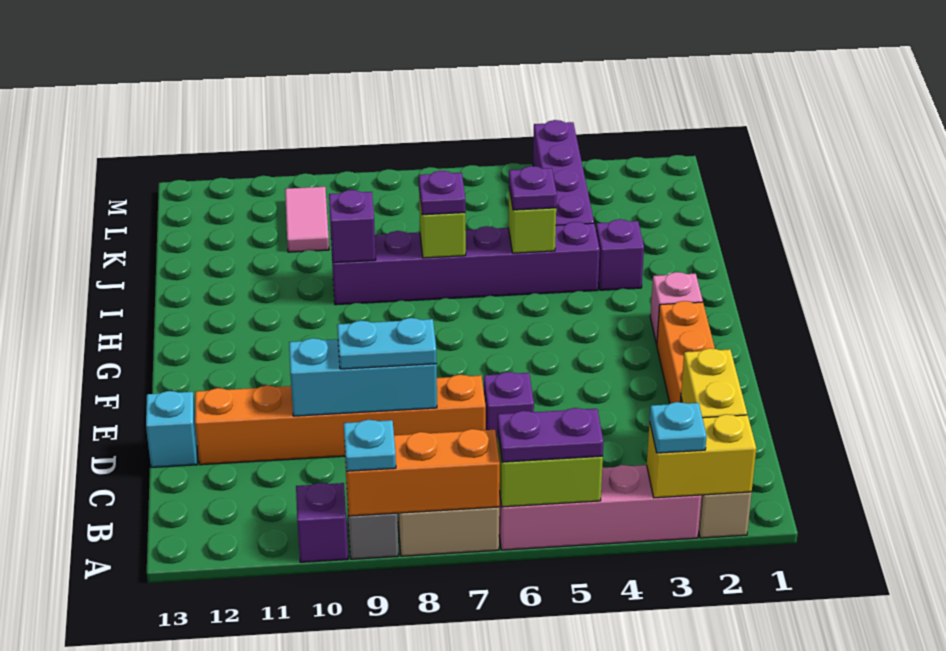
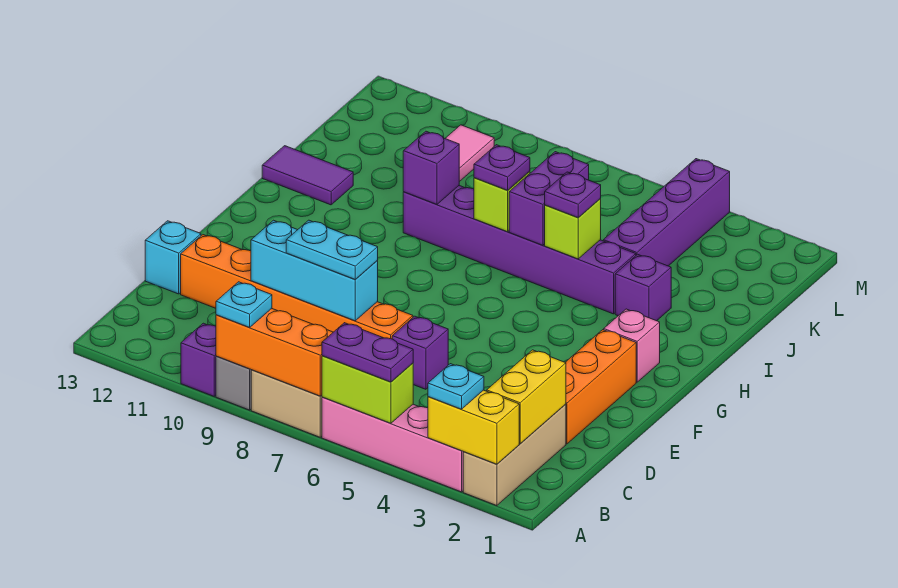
none -> purple brick I6:J6 level 2
none -> purple tile I12:I13 level 1

